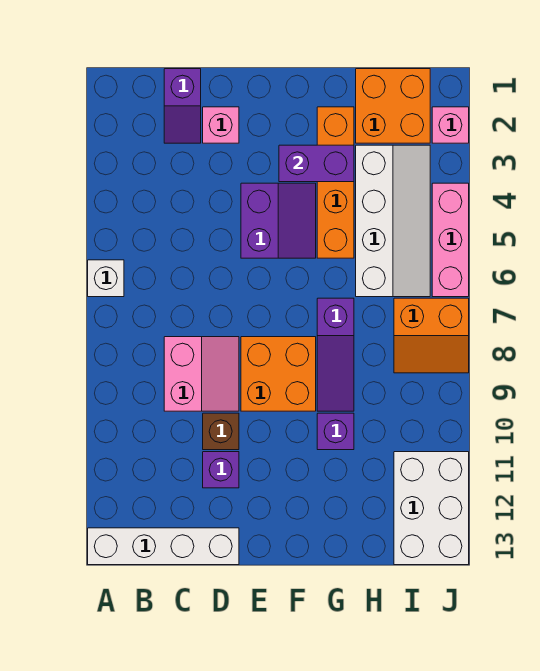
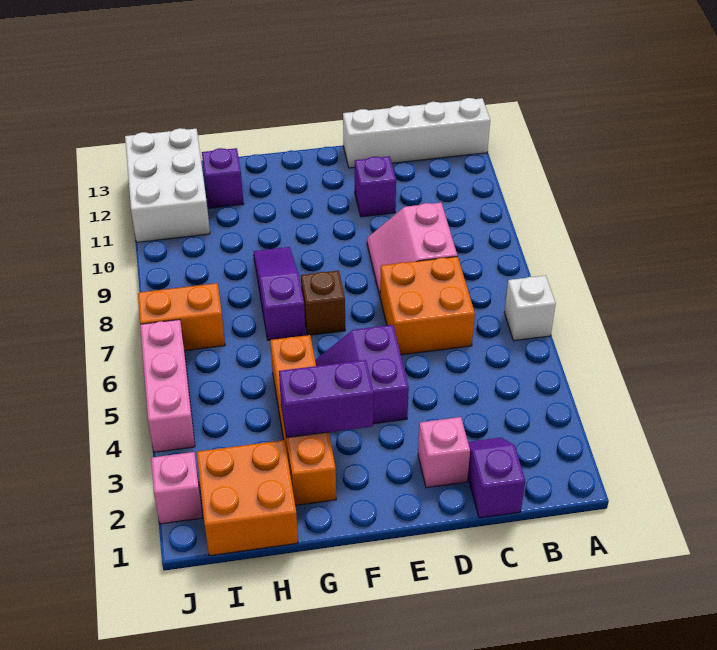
brown brick D10 level 1 -> brown brick F7 level 1
orange brick E8:F9 level 1 -> orange brick C6:D7 level 1
purple brick G10 level 1 -> purple brick H12 level 1
white slope H3:I6 level 1 top H -> none

